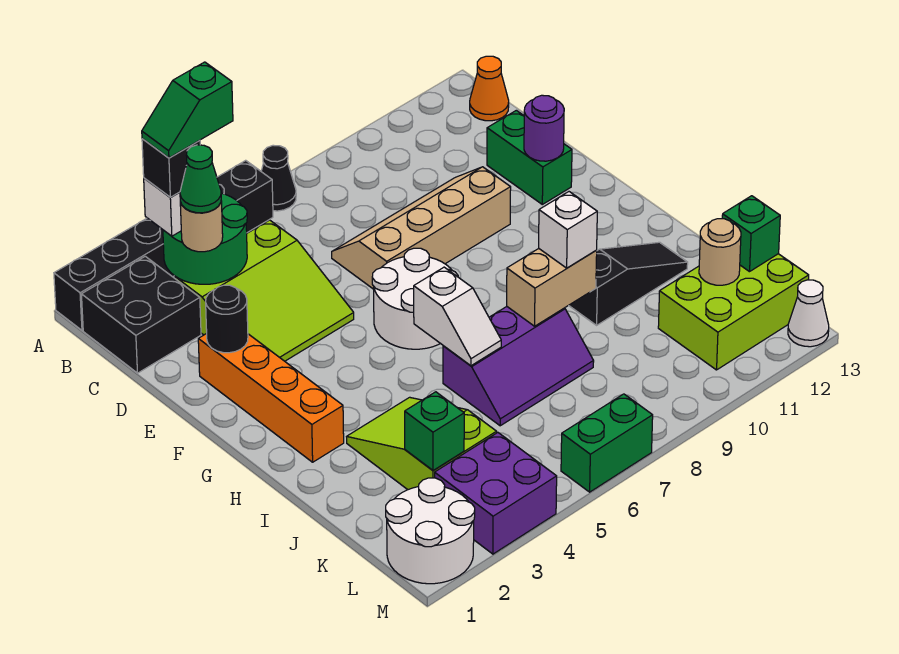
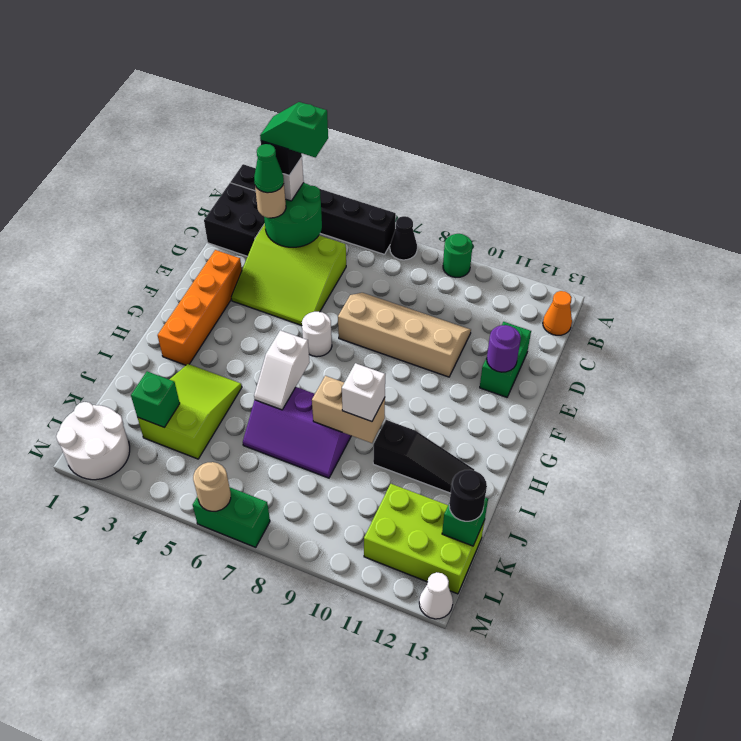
none -> green round brick A9 level 1
black round brick E2 level 2 -> black round brick K13 level 3
white round brick F6:G7 level 1 -> white round brick F6 level 1
tan round brick K12 level 2 -> tan round brick M6 level 2
purple brick L3:M4 level 1 -> none

